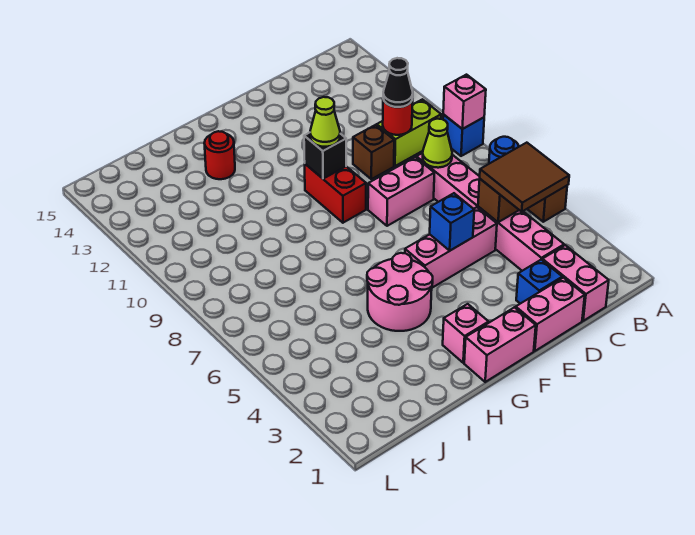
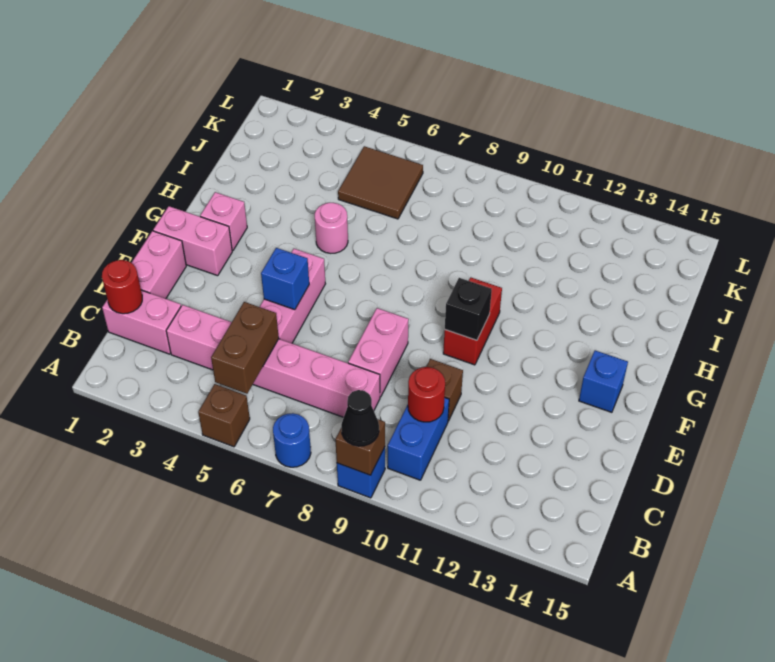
pink brick A9 level 2 -> brown brick A9 level 2
brown tile B4:C5 level 3 -> brown tile J5:K6 level 1
lime brick B10:C10 level 1 -> blue brick B10:C10 level 1
lime cone C8 level 2 -> none
black cone C10 level 3 -> black cone A9 level 3
blue brick D2 level 1 -> blue brick F14 level 1
pink brick F1:G1 level 1 -> pink brick F1:F2 level 1
red brick F9:F10 level 1 -> red brick F10:G10 level 1
lime cone F10 level 3 -> none
pink round brick G4:H5 level 1 -> pink round brick H5 level 1
red round brick H13 level 1 -> red round brick C1 level 2

